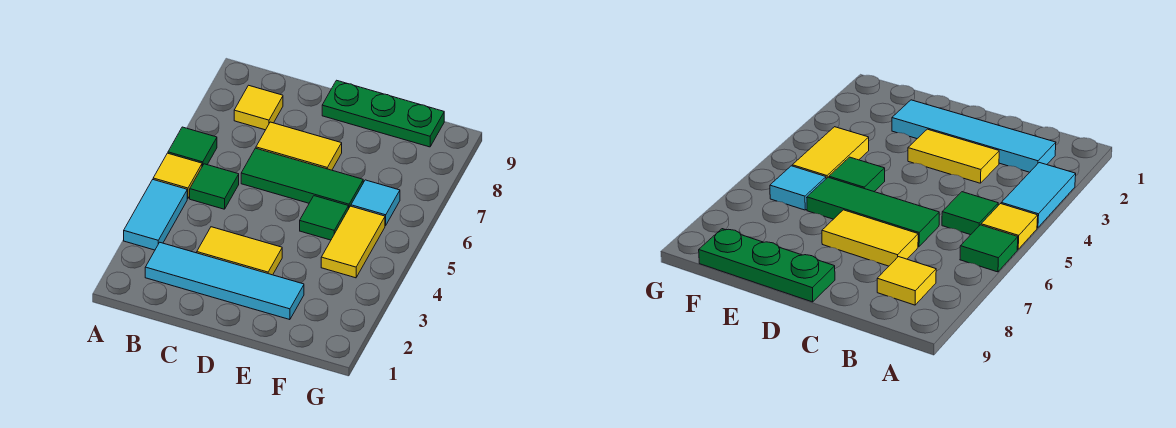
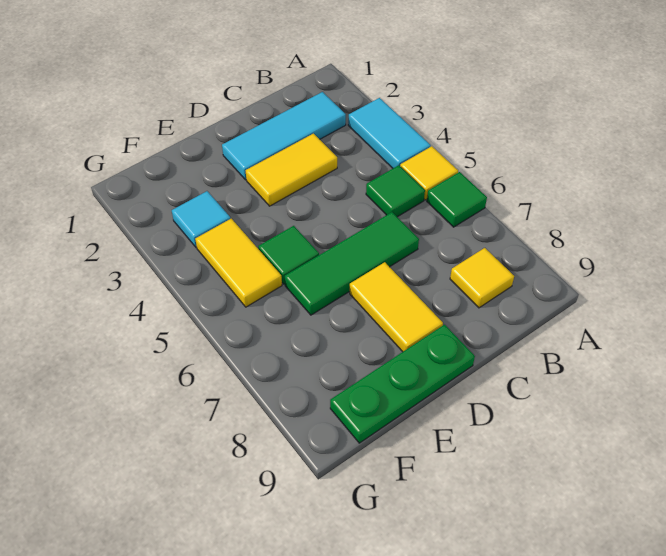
cyan tile B2:E2 level 1 -> cyan tile B2:D2 level 1
yellow tile C7:D7 level 1 -> yellow tile D7:D8 level 1
cyan tile F6 level 1 -> cyan tile F3 level 1

